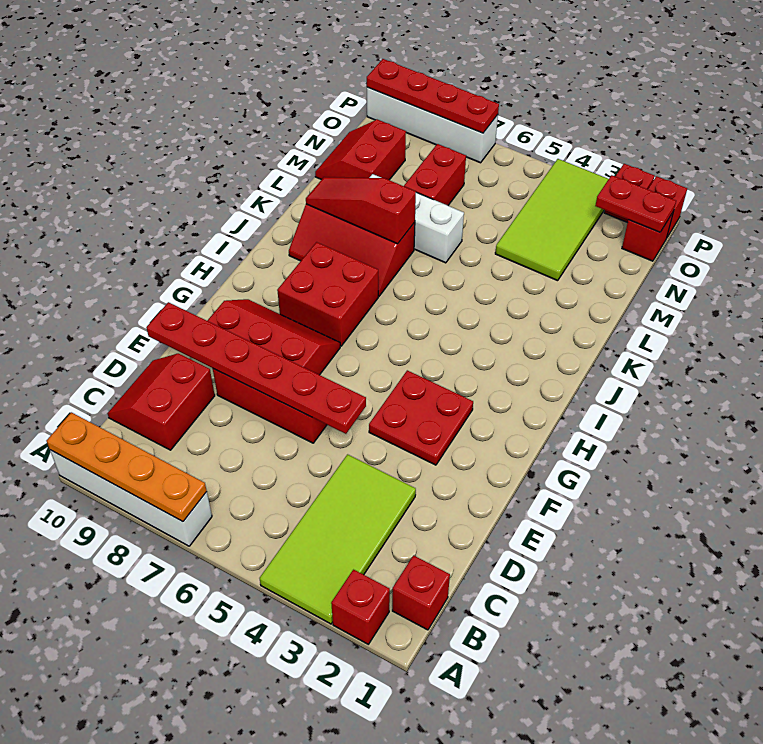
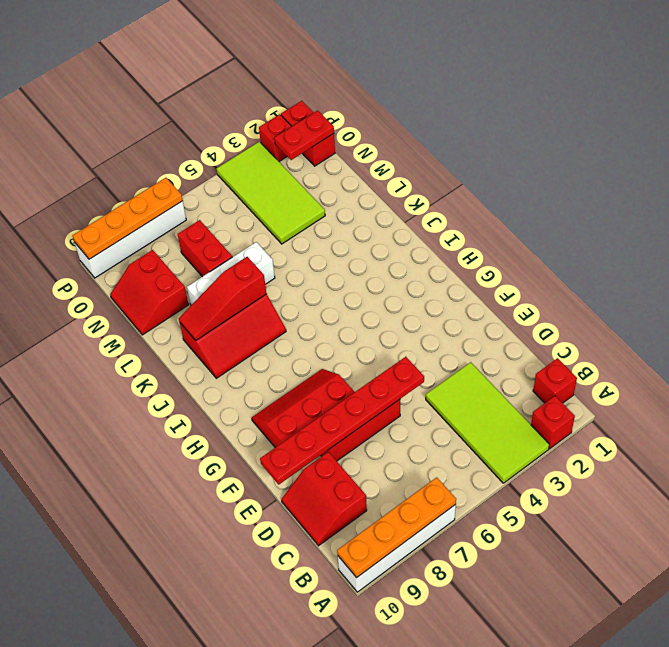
red plate F3:G4 level 1 -> none
red brick H7:I8 level 1 -> none
red plate P7:P10 level 2 -> orange plate P7:P10 level 2

